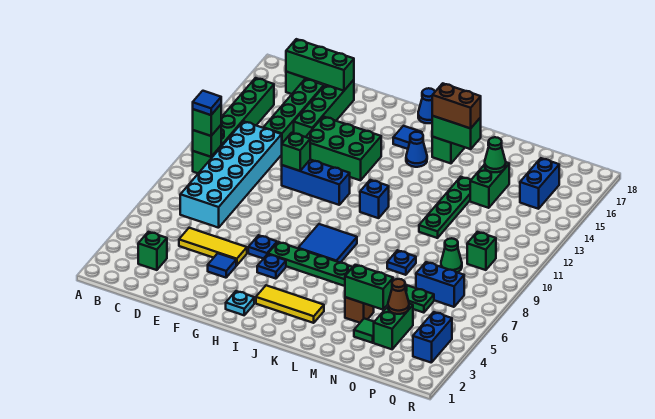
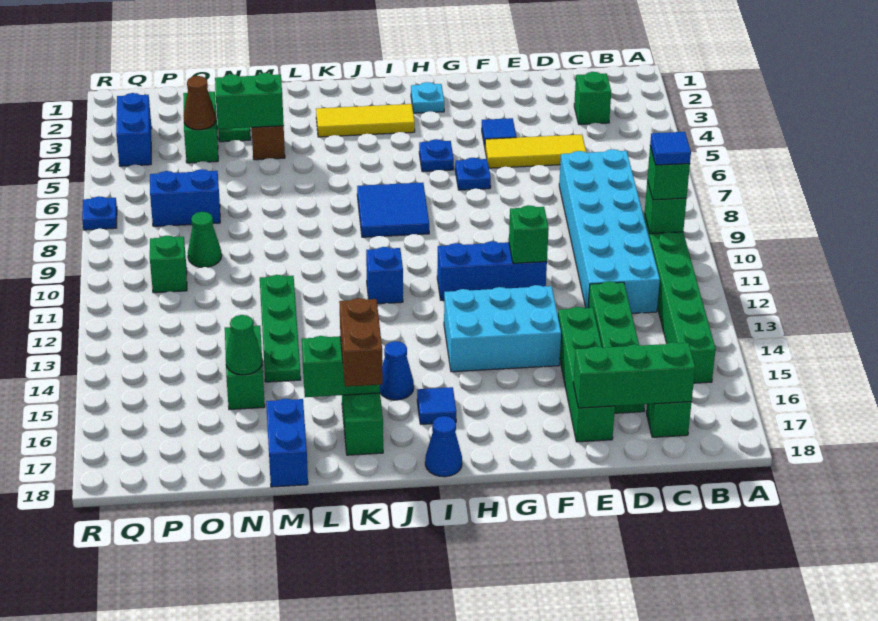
green brick F13:H14 level 1 -> cyan brick F13:H14 level 1
green plate H6:O6 level 1 -> none
brown brick K16:L16 level 3 -> brown brick K16:K17 level 3
blue plate M8 level 1 -> blue plate R7 level 1
blue brick P15:P16 level 1 -> blue brick M17:M18 level 1

